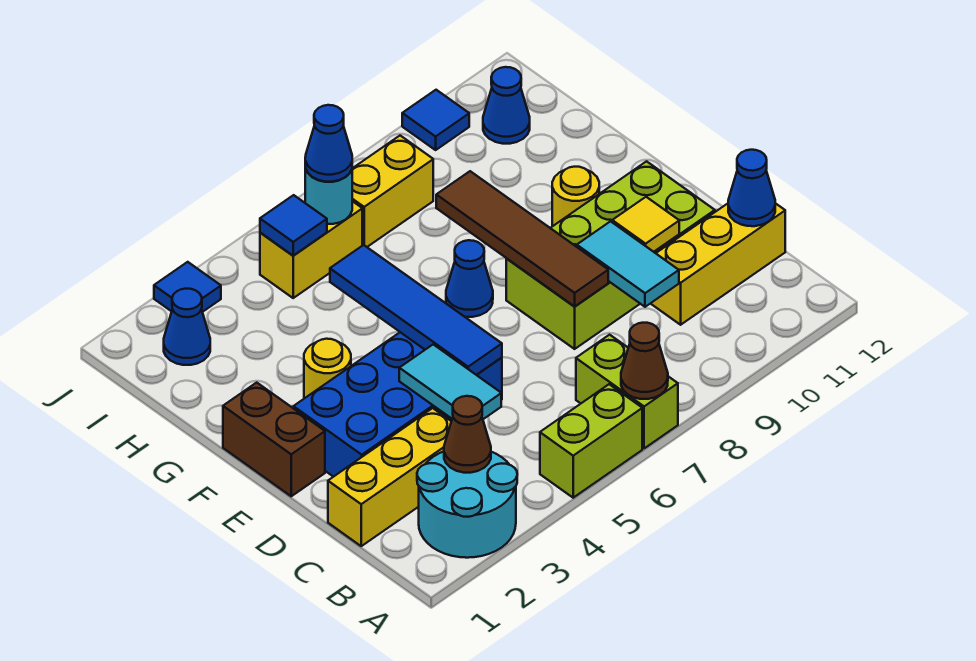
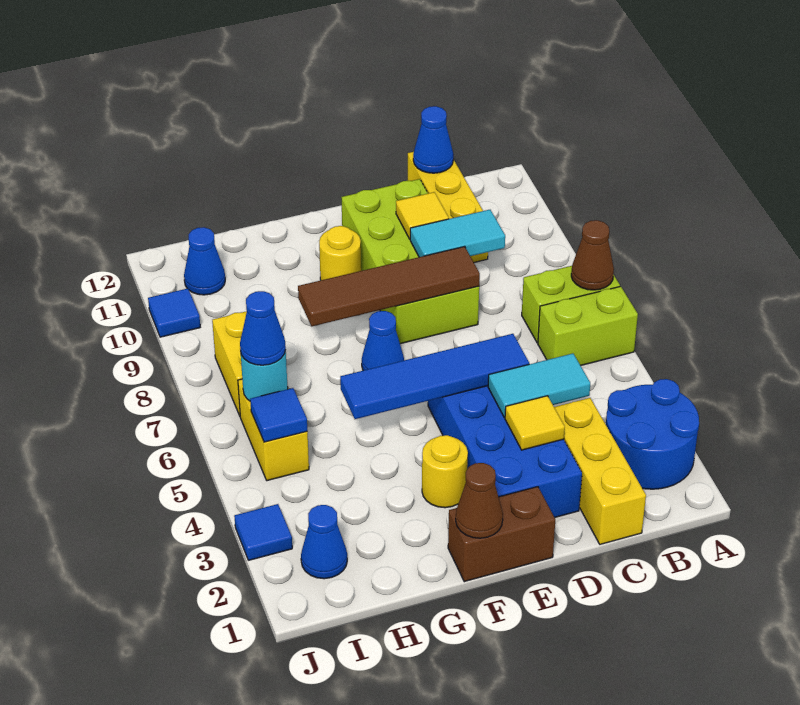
cyan round brick A2:B3 level 1 -> blue round brick A2:B3 level 1
lime brick A5:A6 level 1 -> lime brick A6:B6 level 1
brown cone B3 level 2 -> brown cone F1 level 2
none -> yellow tile D3 level 2

